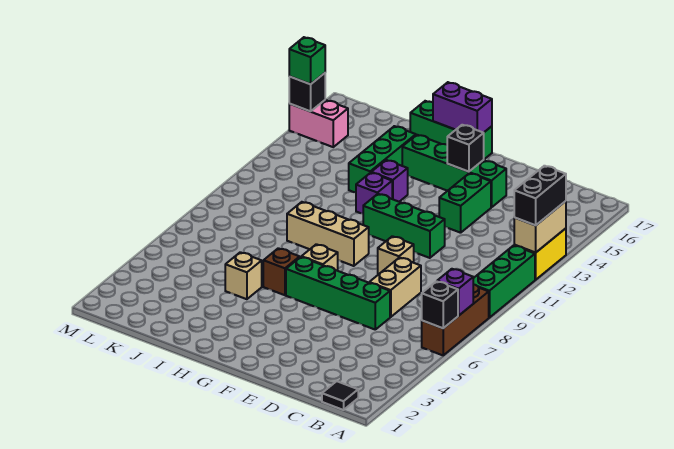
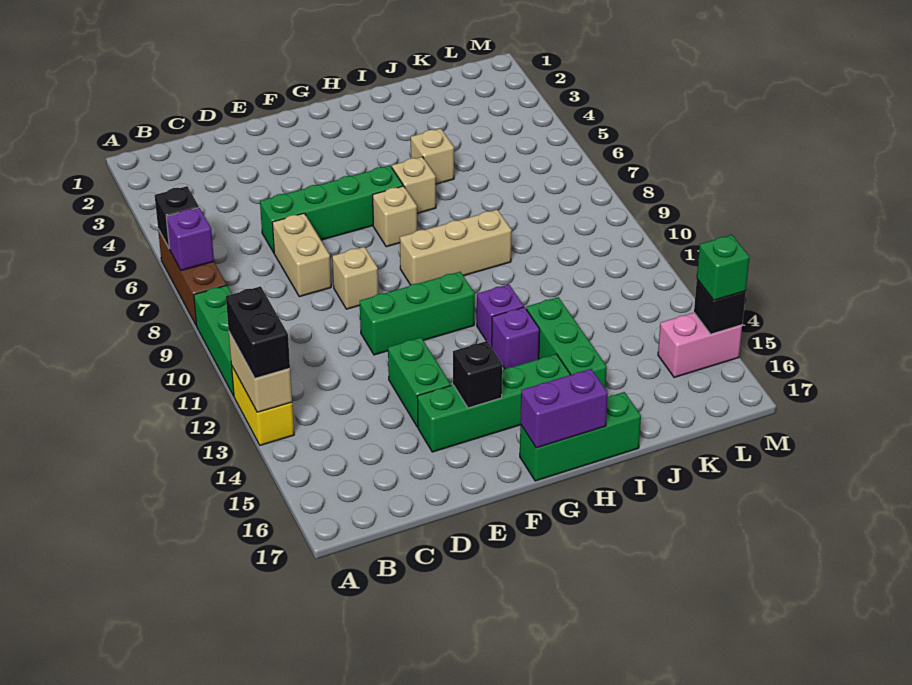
black tile B1 level 1 -> none
brown brick H6 level 1 -> tan brick H6 level 1

